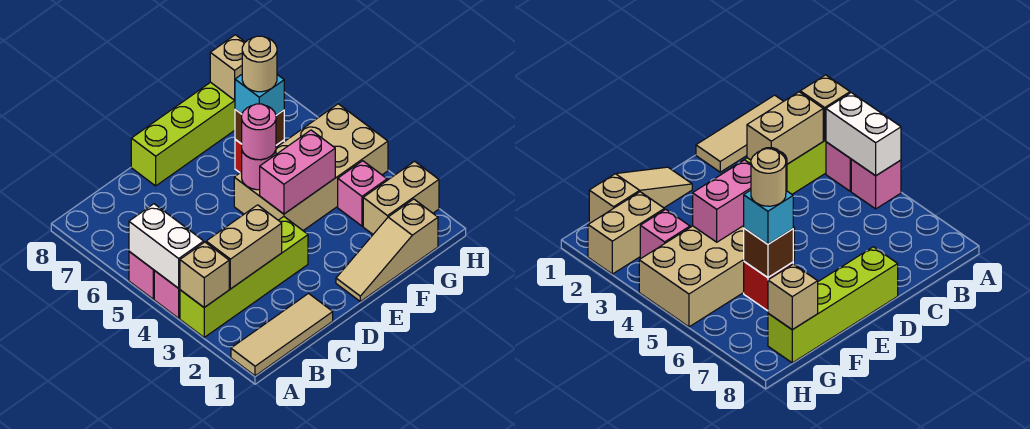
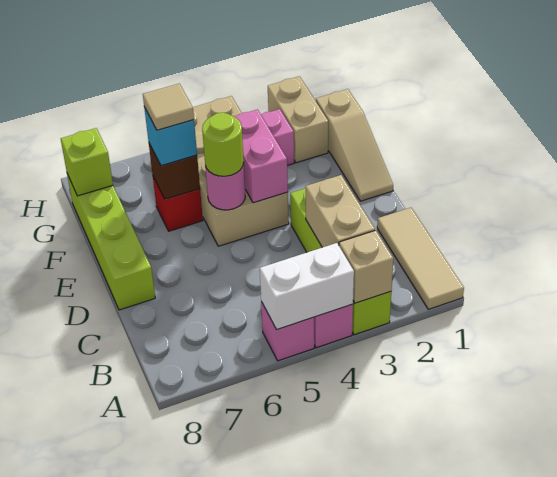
pink round brick E5 level 3 -> lime round brick E5 level 3
tan round brick F6 level 4 -> tan tile F6 level 4
tan brick G8 level 2 -> lime brick G8 level 2

